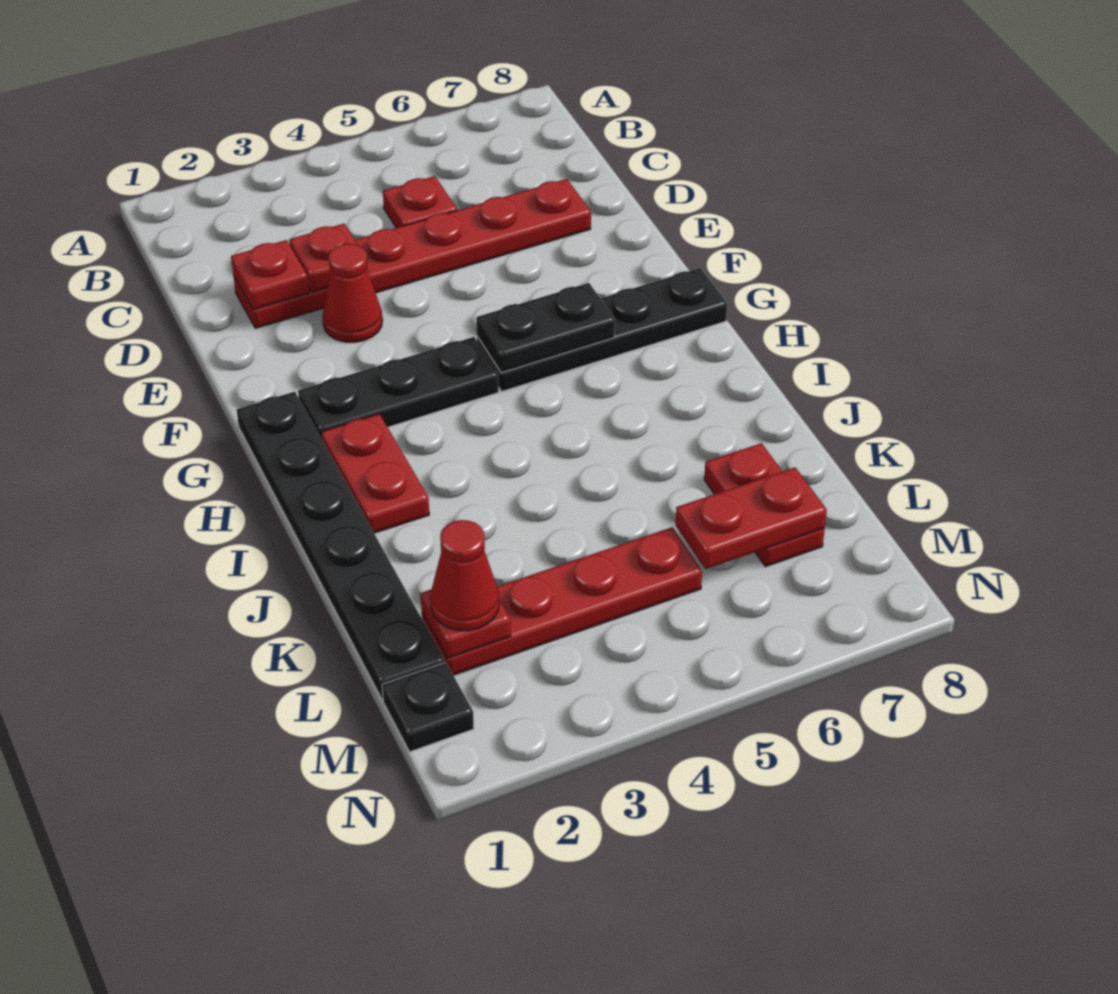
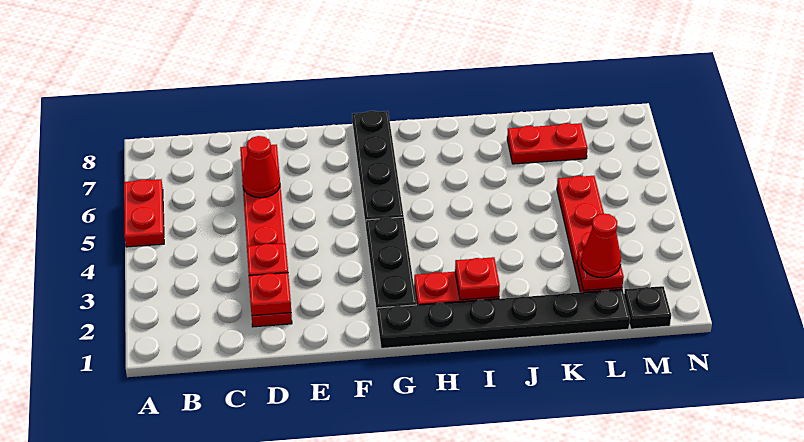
red plate C5 level 1 -> red plate I2 level 2
red cone E3 level 1 -> red cone D6 level 2
black plate G5:G6 level 2 -> none
red plate L6:L7 level 2 -> red plate A5:A6 level 1

